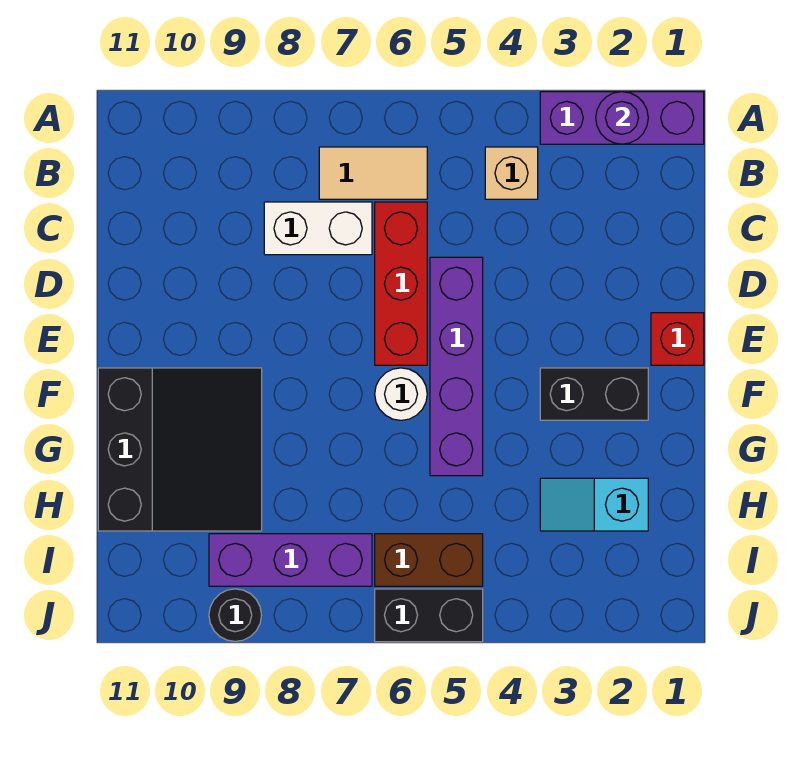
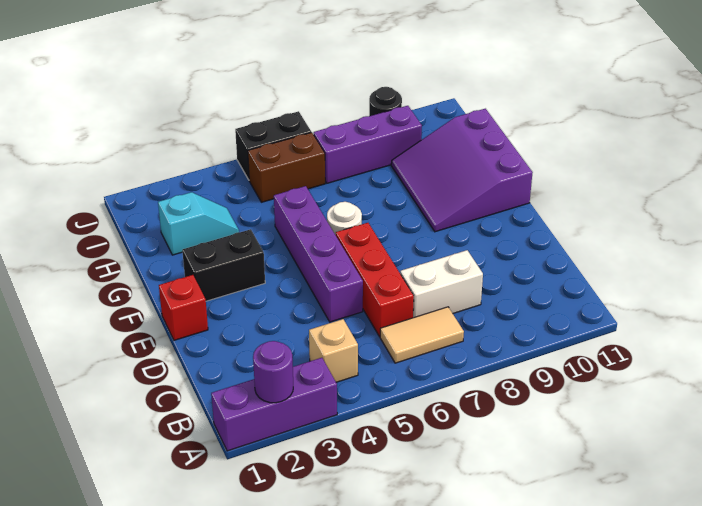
black slope F9:H11 level 1 top 11 -> purple slope F9:H11 level 1 top 11

